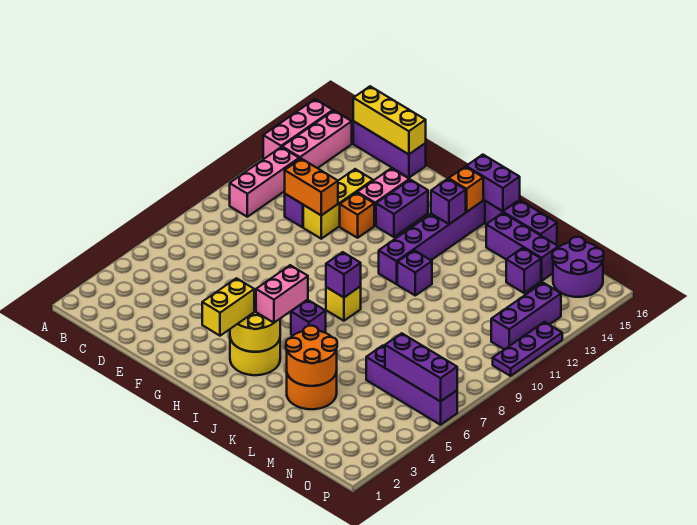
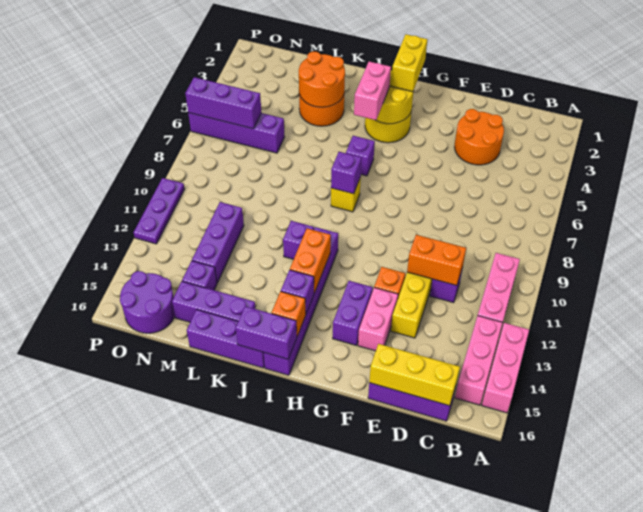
none -> orange round brick D3:E4 level 1
none -> orange brick I12:I13 level 2
purple brick O11:O13 level 1 -> purple brick M11:M13 level 1

